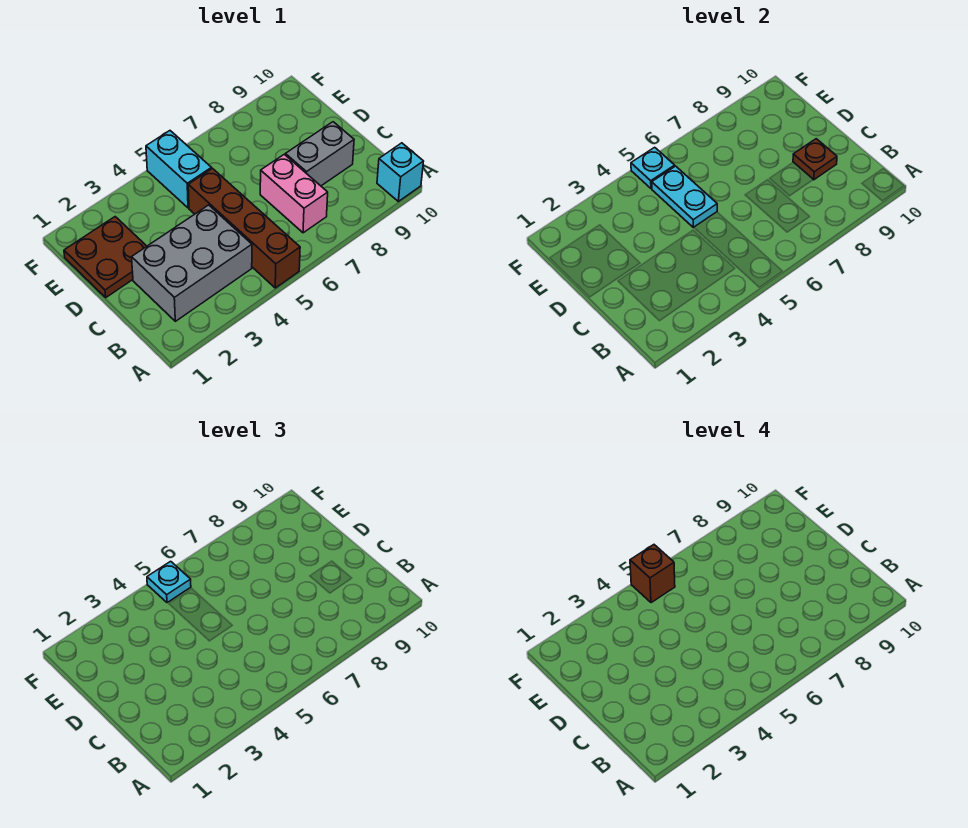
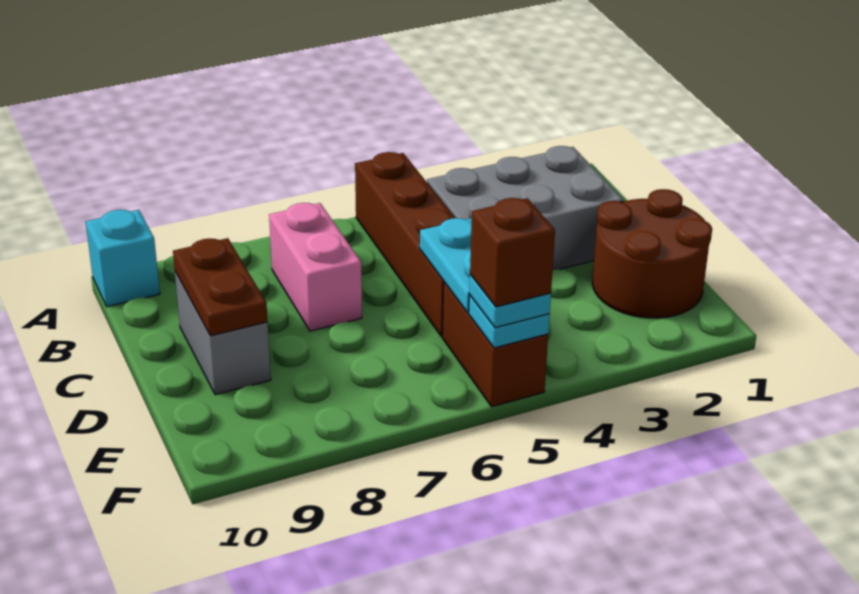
grey brick C8:C9 level 1 -> grey brick C9:D9 level 1
brown plate C9 level 2 -> brown plate C9:D9 level 2
brown plate D1:E2 level 1 -> brown round brick D1:E2 level 1
cyan brick E5:F5 level 1 -> brown brick E5:F5 level 1

